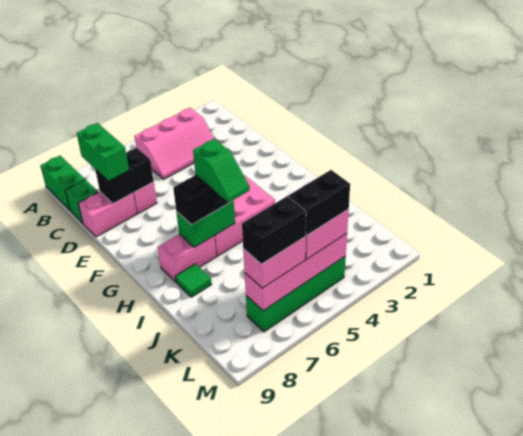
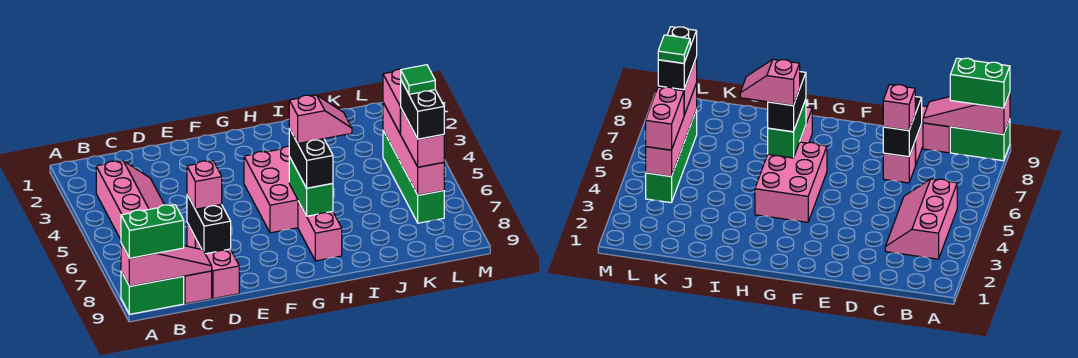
none -> pink slope A9:C9 level 2 top A
green brick C8:D8 level 3 -> green brick A9:B9 level 3
green brick C9 level 1 -> pink brick C9 level 1
none -> pink brick D7 level 3
green slope H6:I6 level 4 top H -> pink slope H6:I6 level 4 top H
green tile I8 level 1 -> green tile L6 level 5
black brick L4:L5 level 4 -> none

